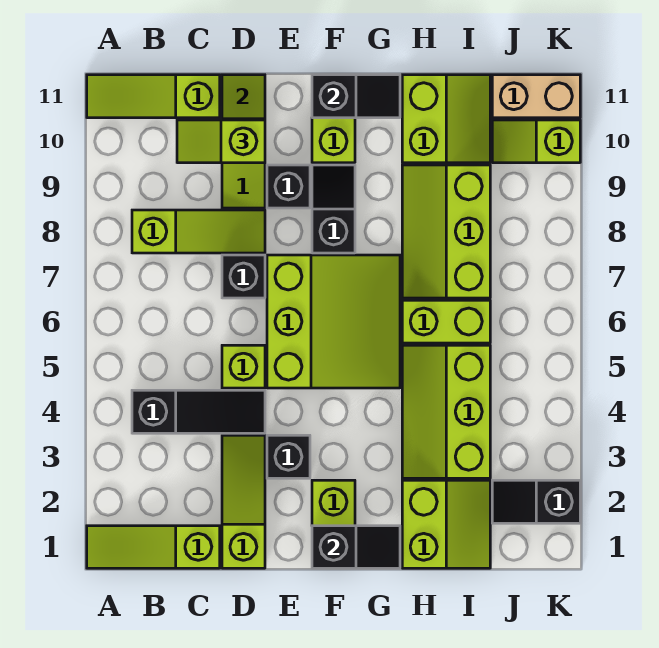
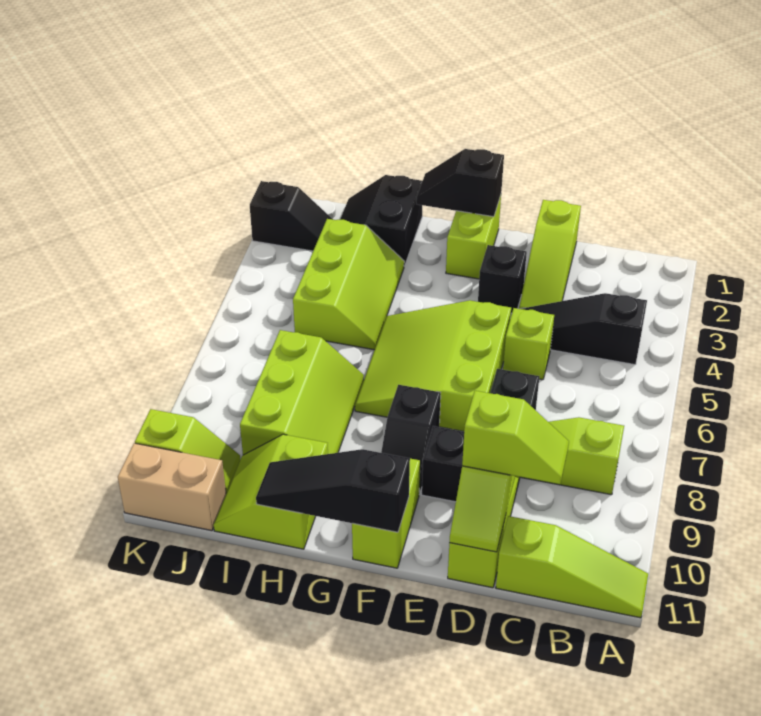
lime slope A1:C1 level 1 top C -> none
black slope F11:G11 level 2 top F -> black slope F11:H11 level 2 top F
lime slope H1:I2 level 1 top H -> black slope H1:I2 level 1 top H
lime brick H6:I6 level 1 -> none

